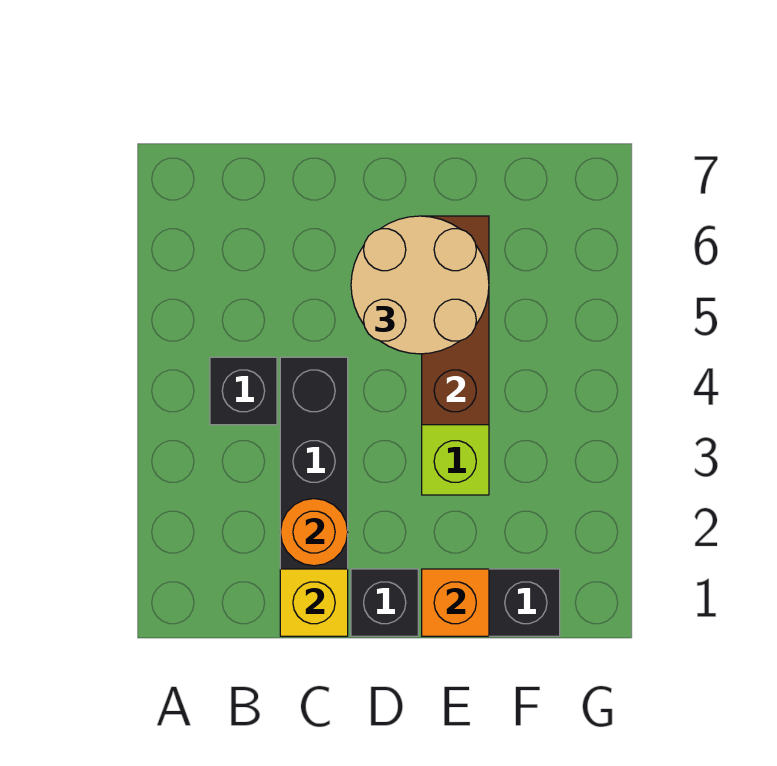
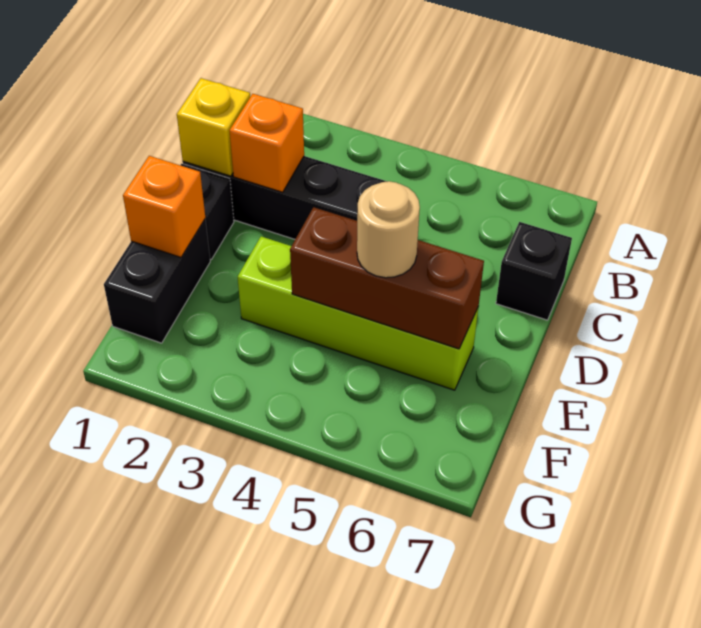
black brick B4 level 1 -> black brick C7 level 1
orange round brick C2 level 2 -> orange brick C2 level 2
tan round brick D5:E6 level 3 -> tan round brick E5 level 3

